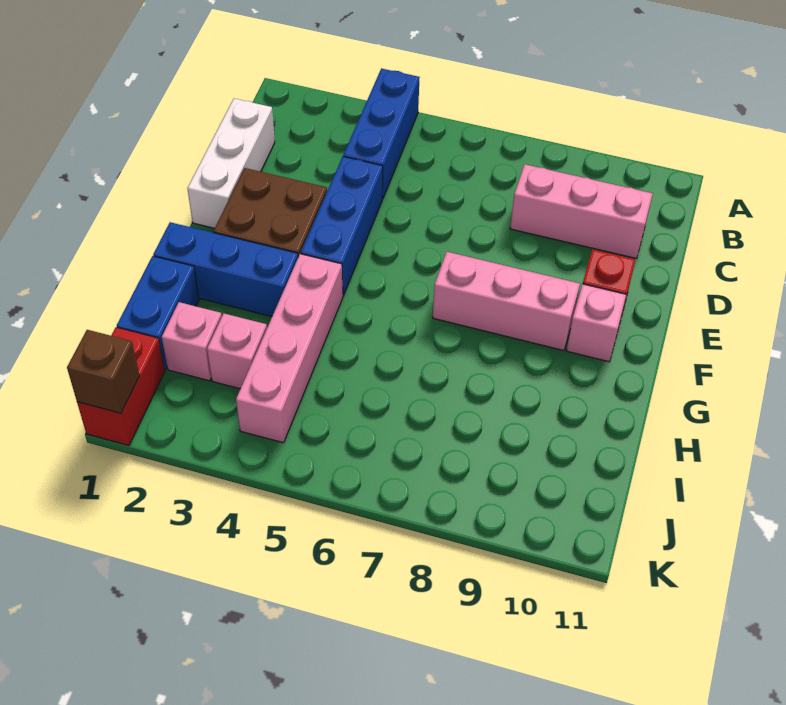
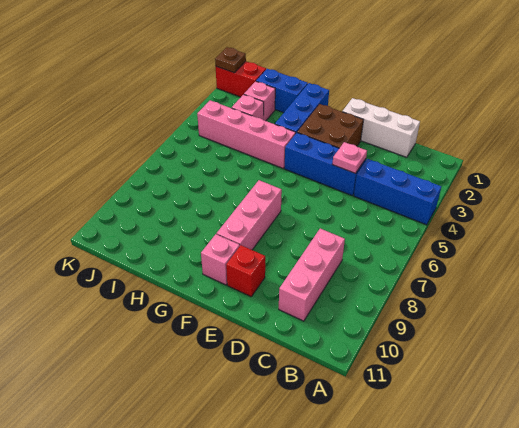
none -> pink plate D4 level 2
brown brick K1 level 2 -> brown plate K1 level 2

